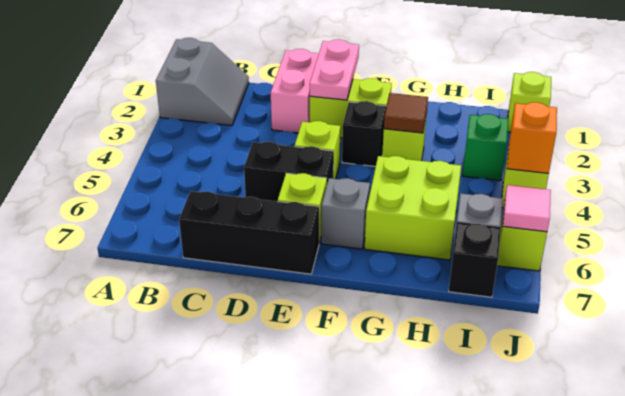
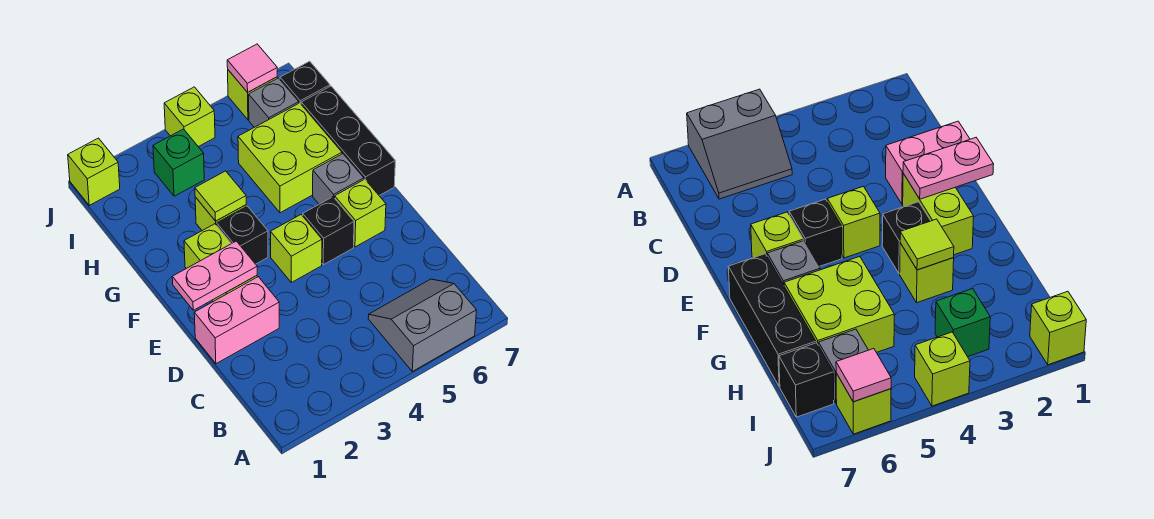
grey slope A1:B2 level 1 top A -> grey slope A5:B6 level 1 top A
black brick C7:E7 level 1 -> black brick F7:H7 level 1
black brick D5:E5 level 1 -> black brick E5 level 1
brown tile G3 level 2 -> lime tile G3 level 2
orange brick J4 level 2 -> none

